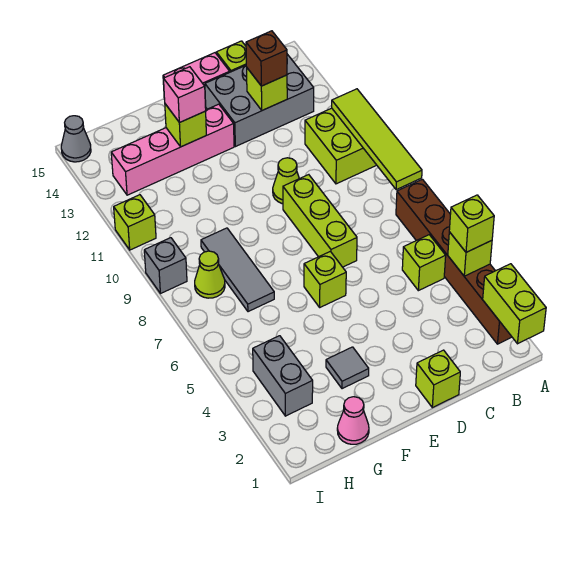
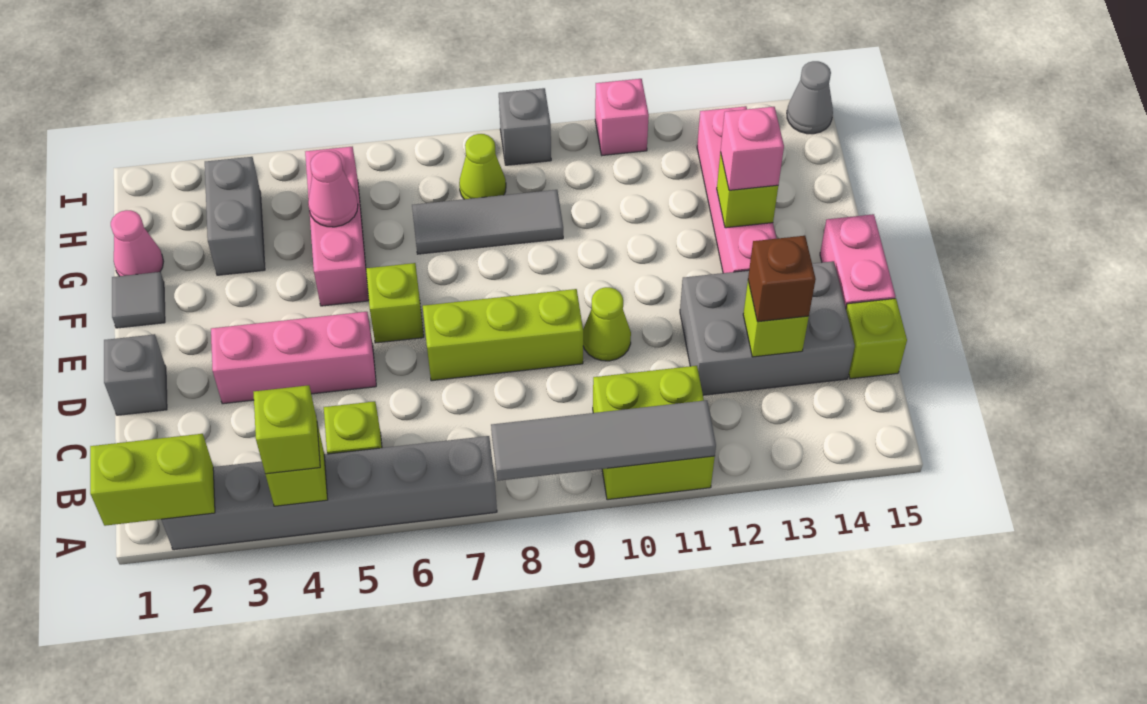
brown brick A2:A7 level 1 -> grey brick A2:A7 level 1
lime tile A8:A11 level 2 -> grey tile A8:A11 level 2
grey brick B13:D14 level 1 -> grey brick C12:D14 level 1
lime brick D1 level 1 -> grey brick D1 level 1
none -> pink brick D3:D5 level 1
grey tile F3 level 1 -> grey tile F1 level 1
none -> pink brick F5:H5 level 1
none -> pink cone G5 level 2
grey brick H3:H4 level 1 -> grey brick G3:H3 level 1
lime brick I11 level 1 -> pink brick I11 level 1

